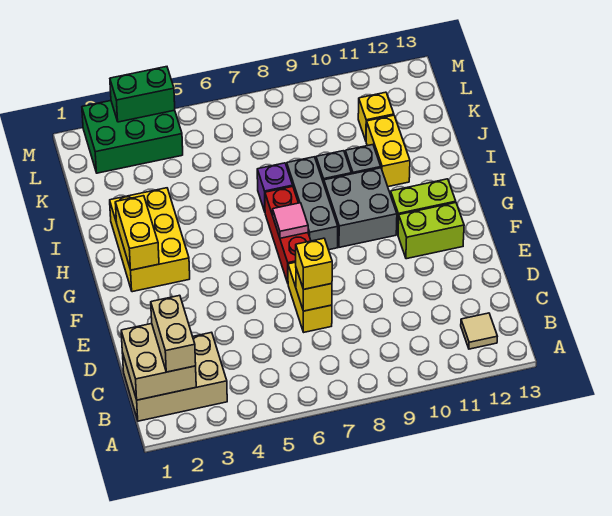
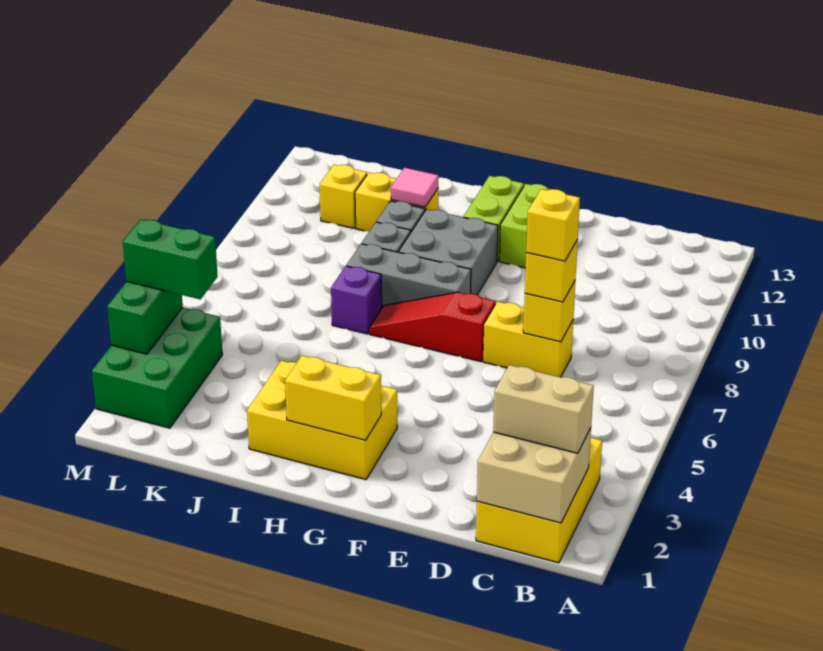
tan brick B1:C3 level 1 -> yellow brick B1:C3 level 1
tan tile B12 level 1 -> none
none -> yellow brick D7 level 4
red brick F7:H7 level 1 -> red slope F7:H7 level 1 top F
pink tile G7 level 2 -> pink tile I11 level 2
none -> green brick L4:M4 level 3

